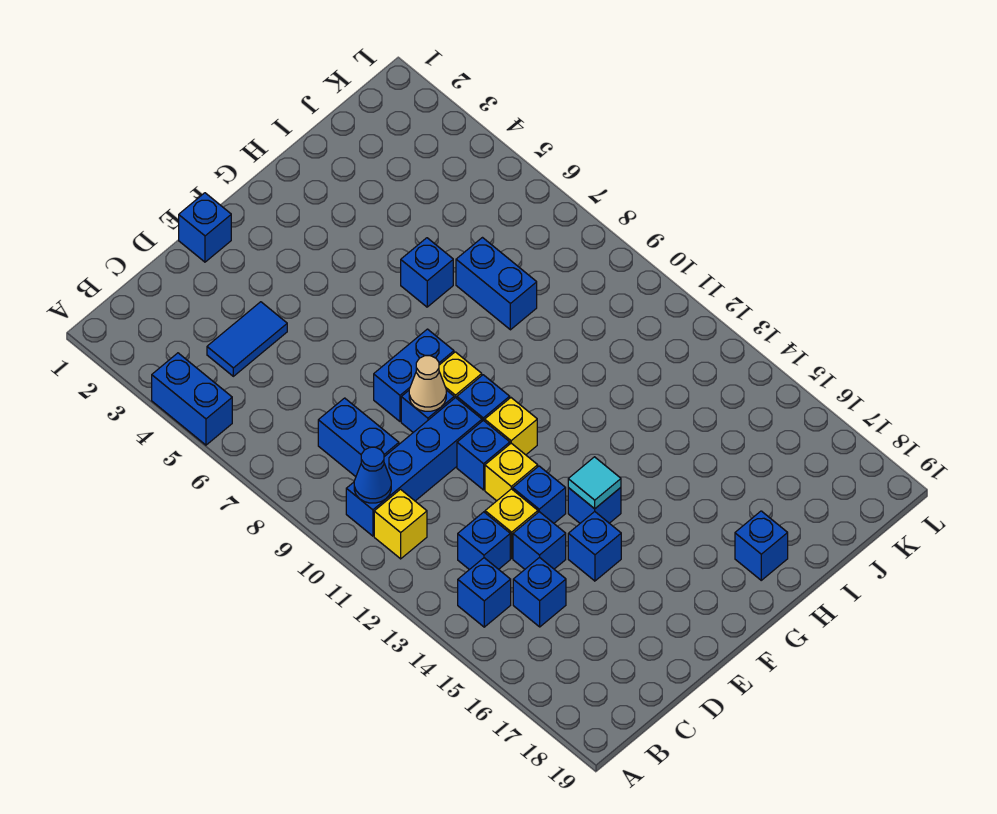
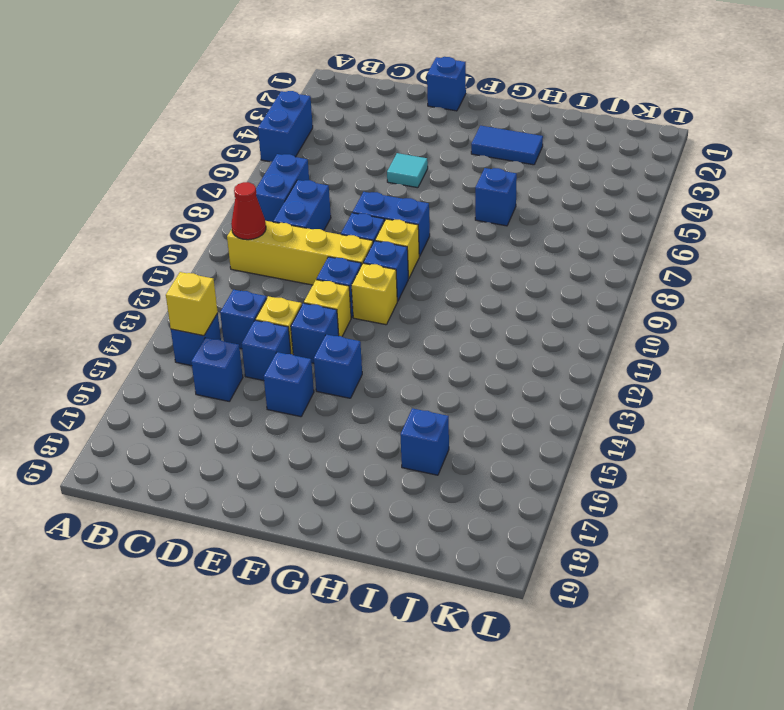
blue brick B10:E10 level 1 -> yellow brick B10:E10 level 1
blue cone B10 level 2 -> red cone B10 level 2
yellow brick B11 level 1 -> yellow brick B14 level 2
blue tile C4:D4 level 1 -> blue tile G3:H3 level 1
tan cone E9 level 2 -> none
cyan tile F14 level 2 -> cyan tile E5 level 1
blue brick H18 level 1 -> blue brick I16 level 1
blue brick I7:I8 level 1 -> blue brick B7:B8 level 1

